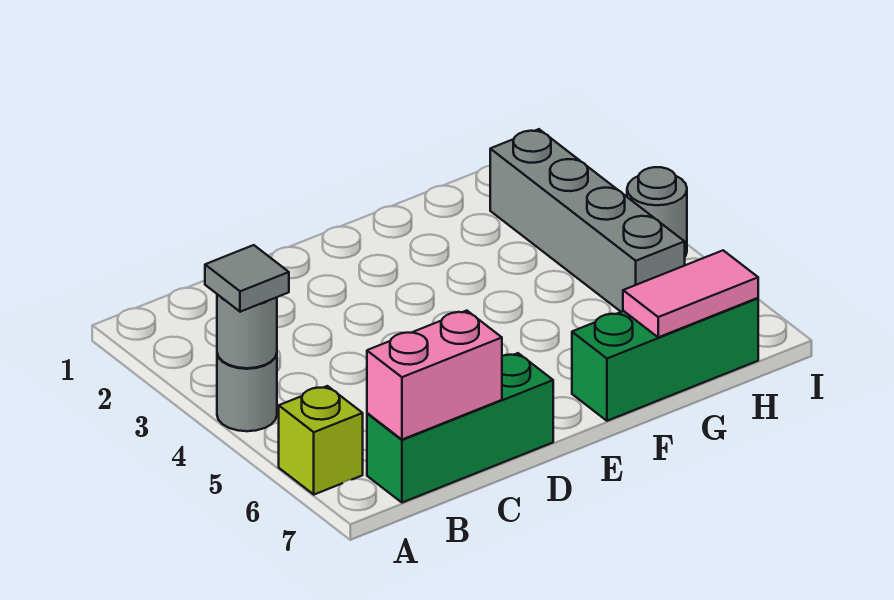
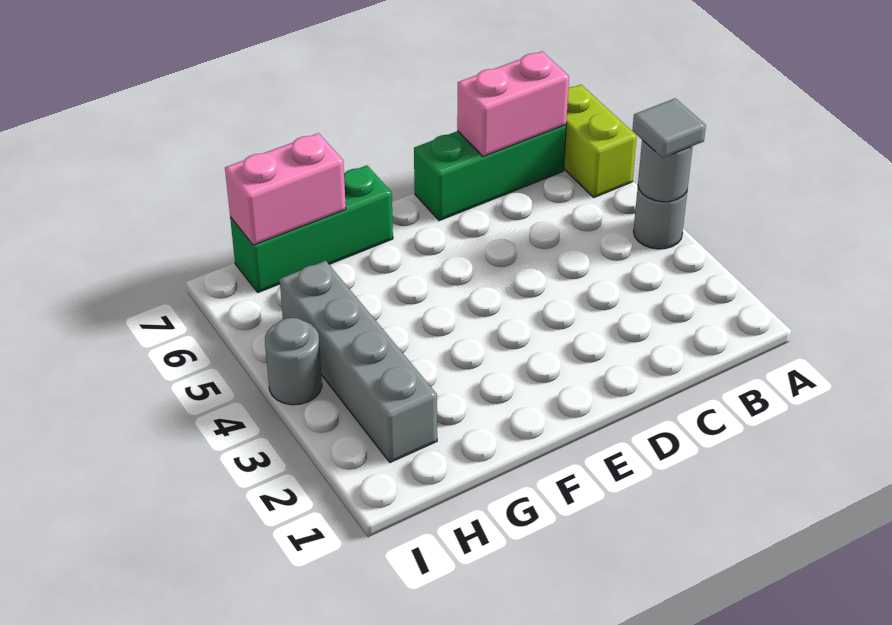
lime brick A6 level 1 -> lime brick A6:A7 level 1
pink tile G7:H7 level 2 -> pink brick G7:H7 level 2

